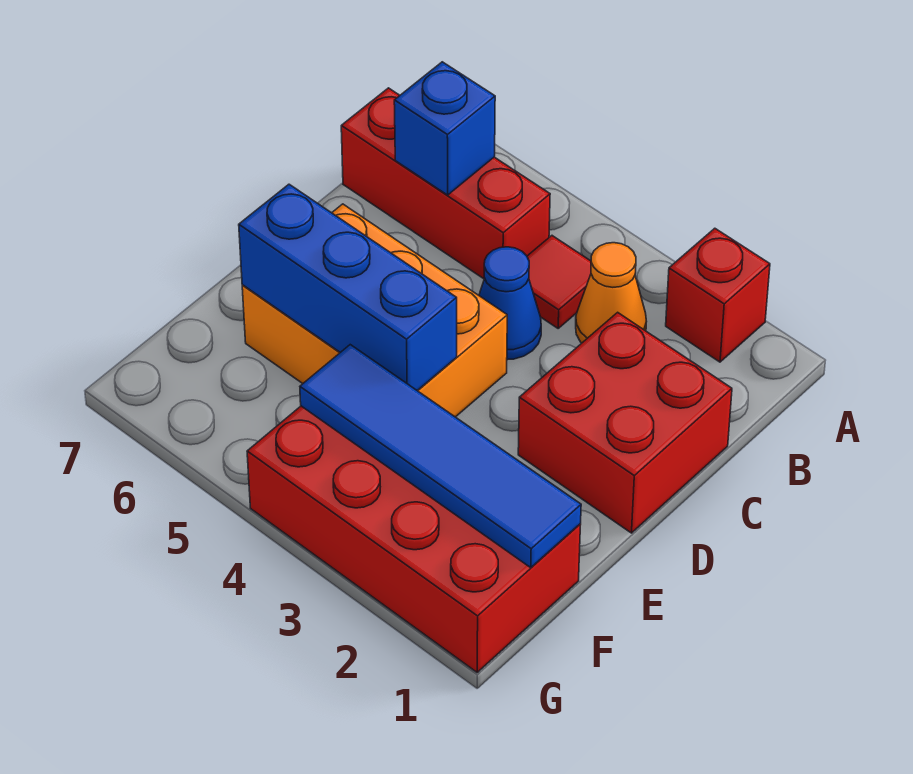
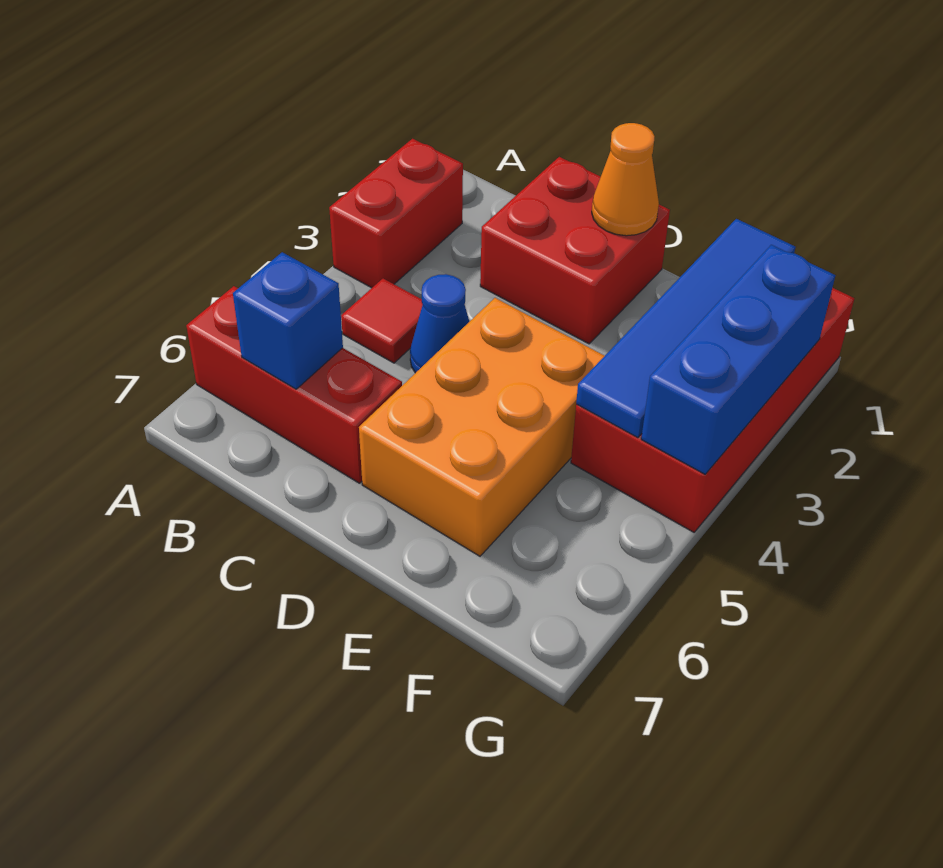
red brick A2 level 1 -> red brick A2:A3 level 1
orange cone B3 level 1 -> orange cone D1 level 2
red brick B5:B7 level 1 -> red brick A6:C6 level 1
blue brick E4:E6 level 2 -> blue brick G2:G4 level 2

